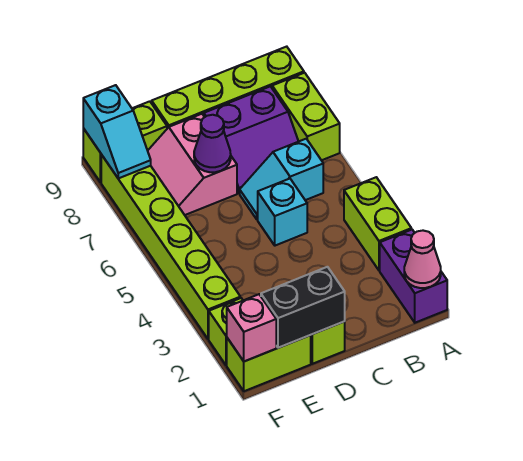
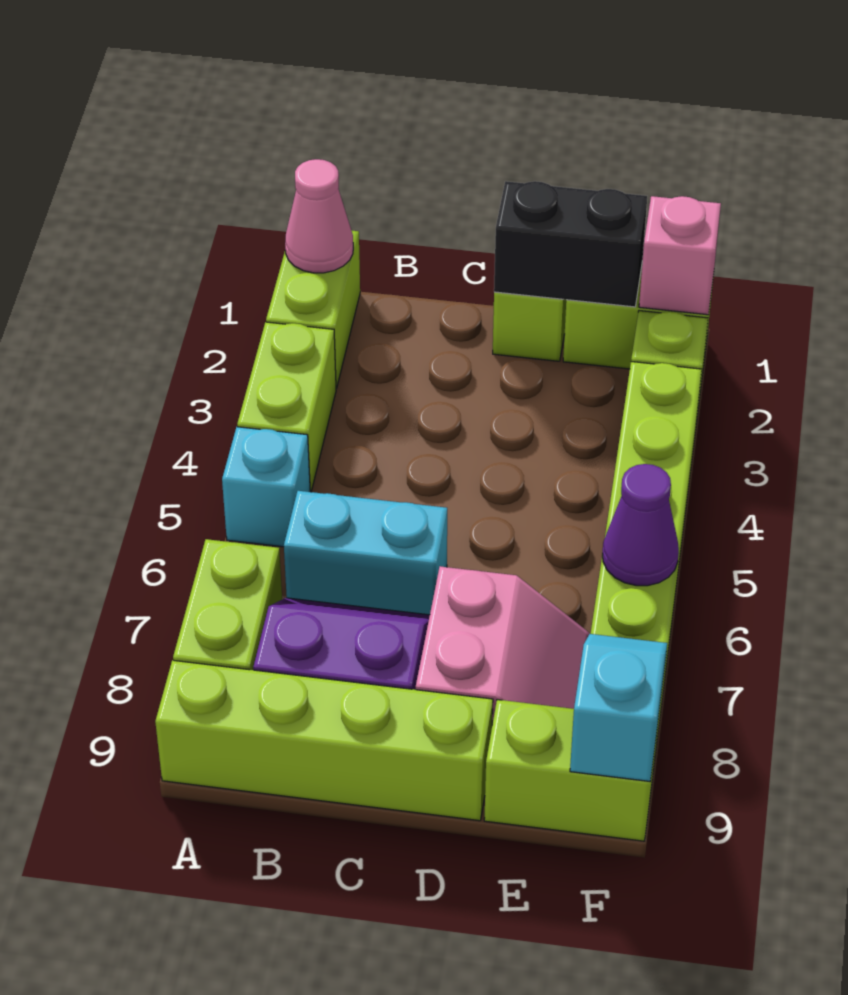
purple brick A1:A2 level 1 -> lime brick A1:A2 level 1
cyan slope B6:C6 level 1 top B -> cyan brick B6:C6 level 1
cyan brick C5 level 1 -> cyan brick A5 level 1
purple cone D7 level 2 -> purple cone F6 level 2

